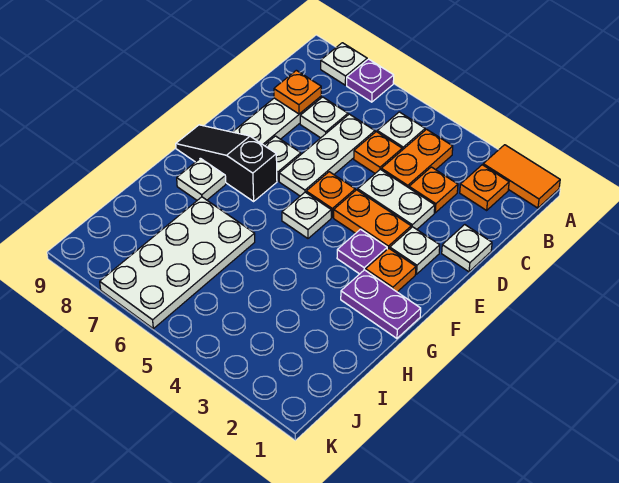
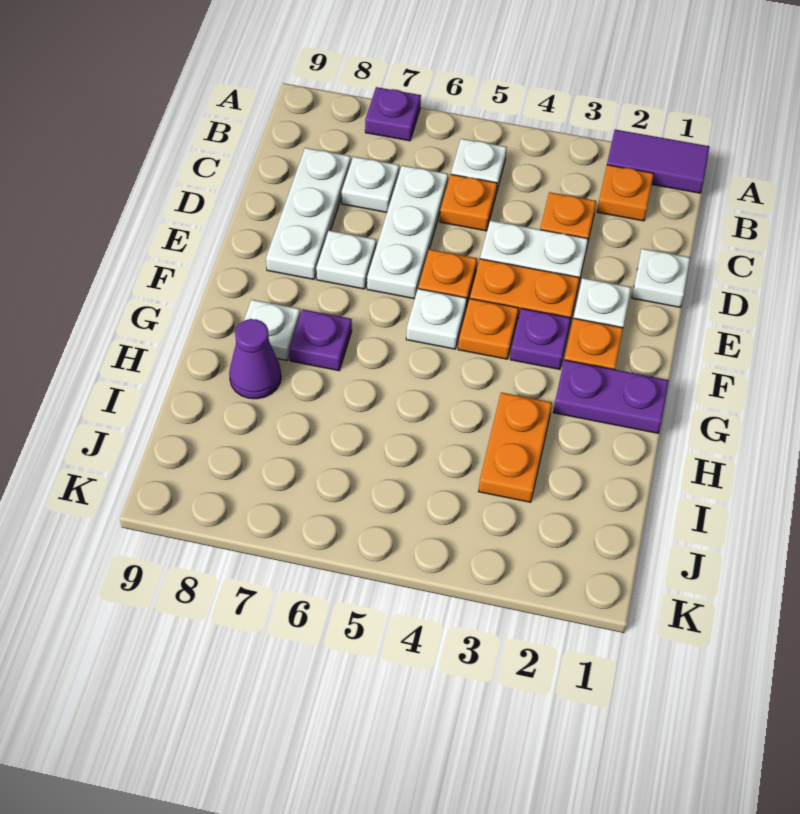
orange tile A1:A2 level 1 -> purple tile A1:A2 level 1
white plate A8 level 1 -> none
orange plate B4:C4 level 1 -> orange plate H3:I3 level 1
orange plate C8 level 2 -> orange plate F4 level 1
black slope F7:F9 level 1 top 7 -> none
none -> purple plate G7 level 1
white plate H6:K7 level 1 -> none
none -> purple cone H8 level 1

